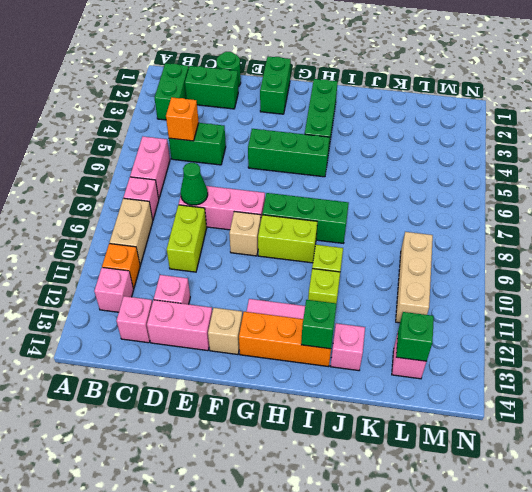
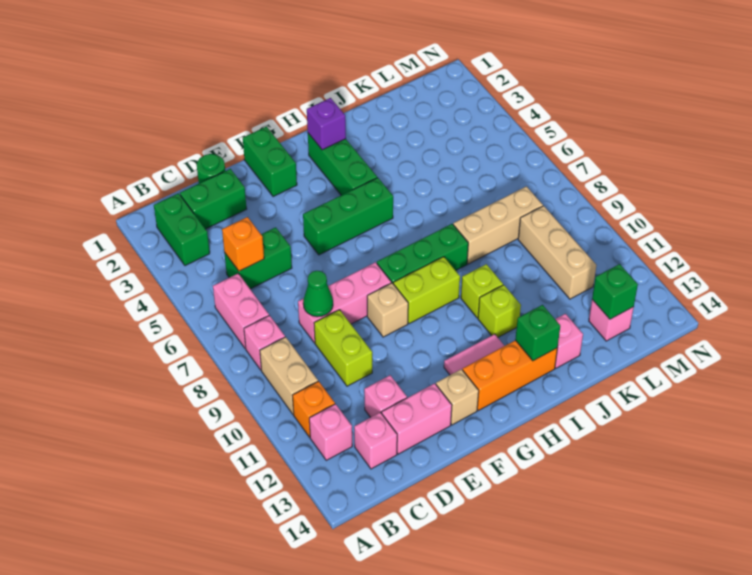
none -> purple brick H2 level 2
none -> tan brick J8:L8 level 1

